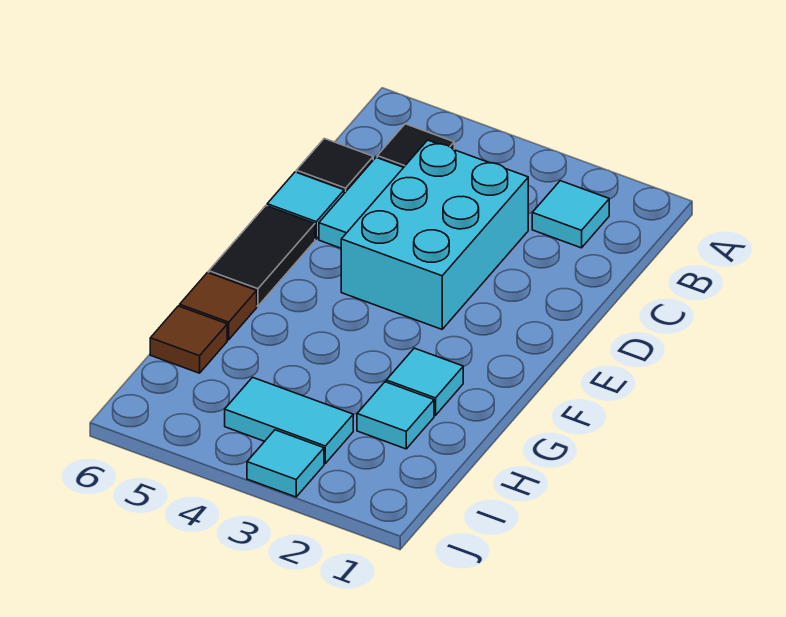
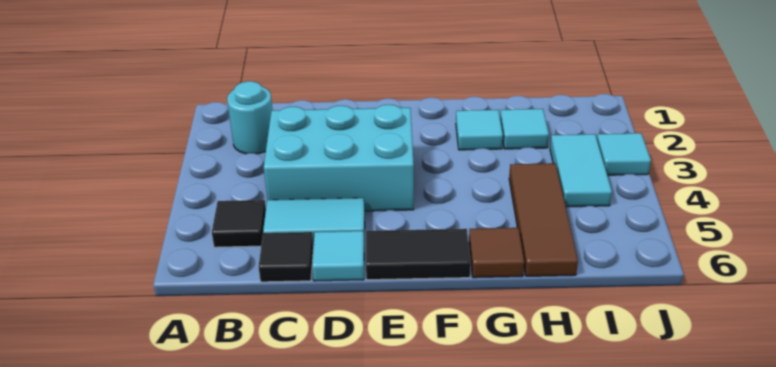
cyan tile B2 level 1 -> cyan round brick B2 level 1
brown tile H6 level 1 -> brown tile H4:H6 level 1

